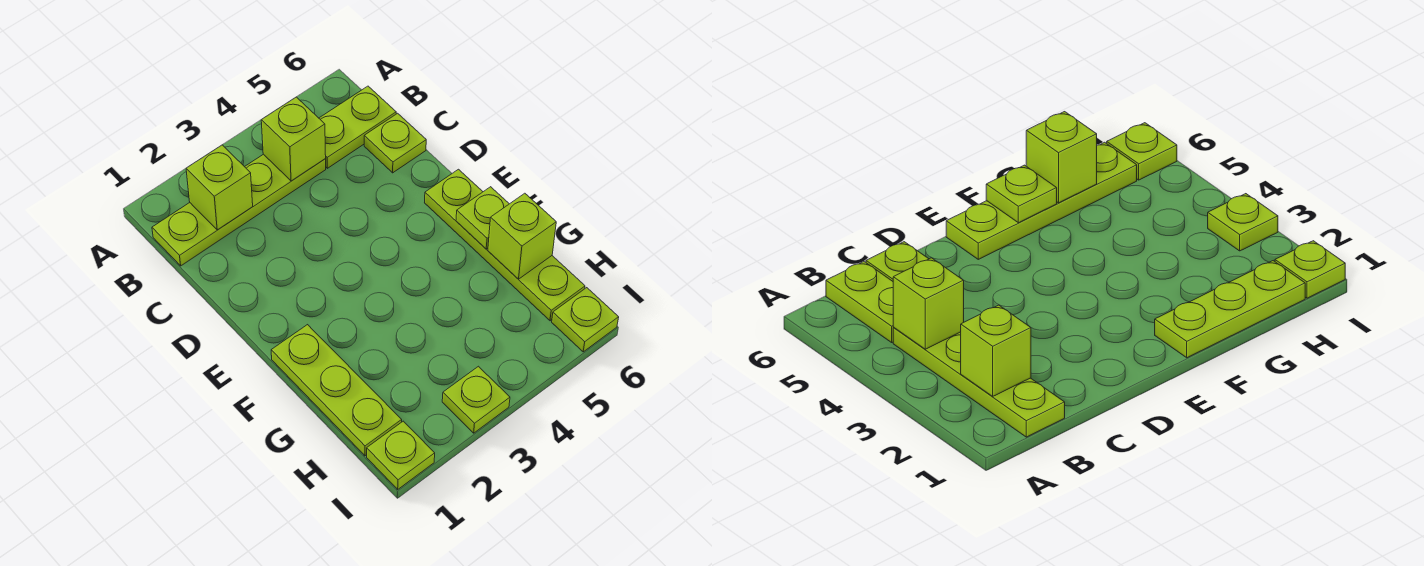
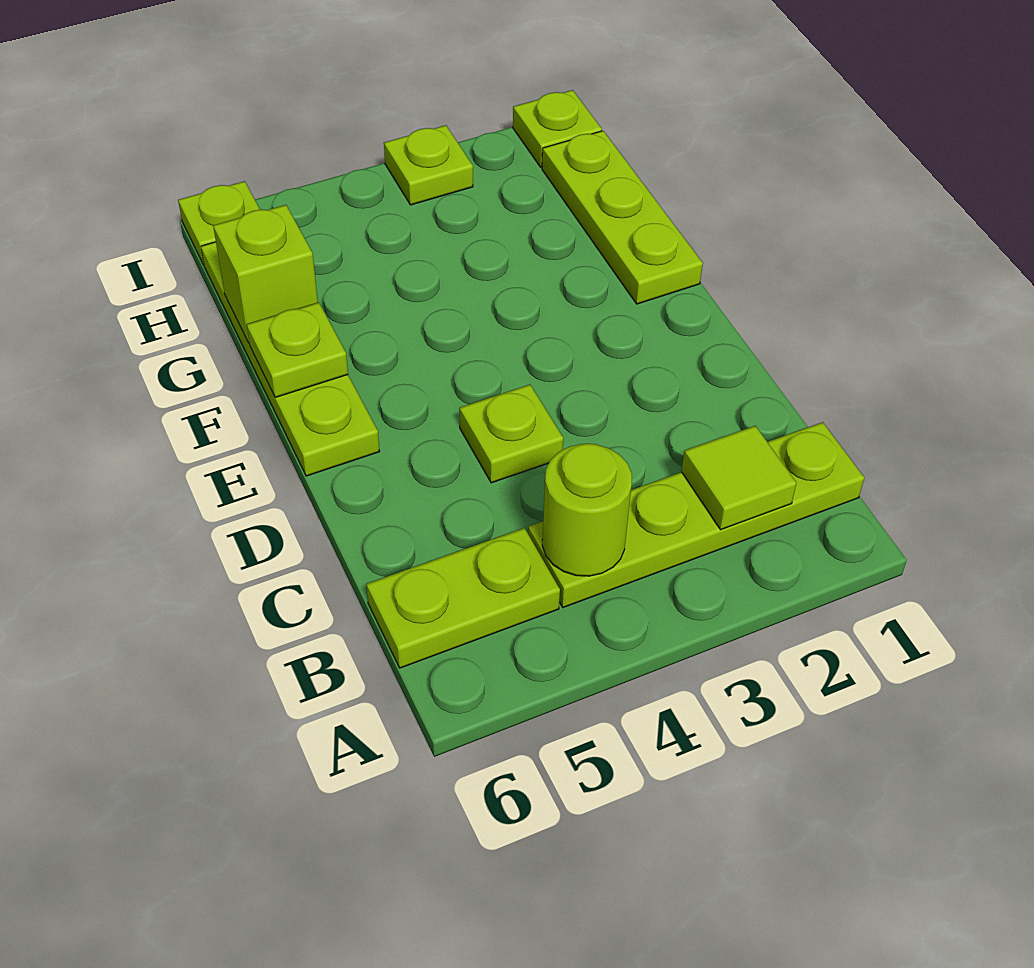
lime brick B2 level 2 -> lime tile B2 level 2
lime brick B4 level 2 -> lime round brick B4 level 2
lime plate C6 level 1 -> lime plate D4 level 1

